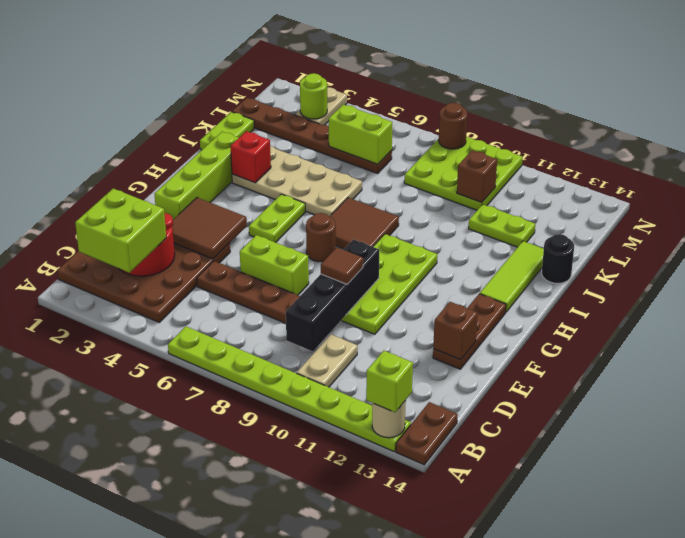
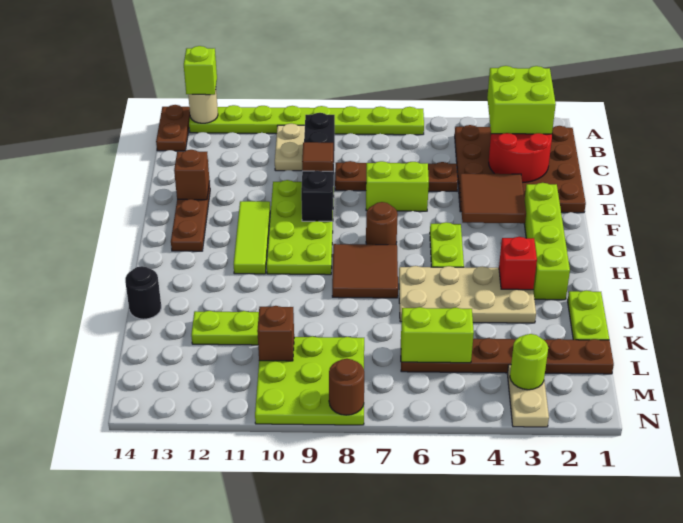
lime tile H13:J13 level 1 -> lime tile F11:H11 level 1

